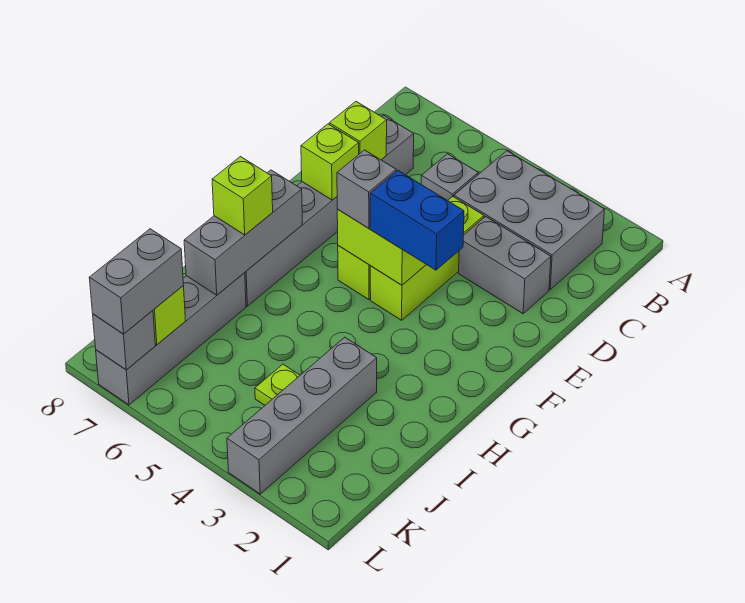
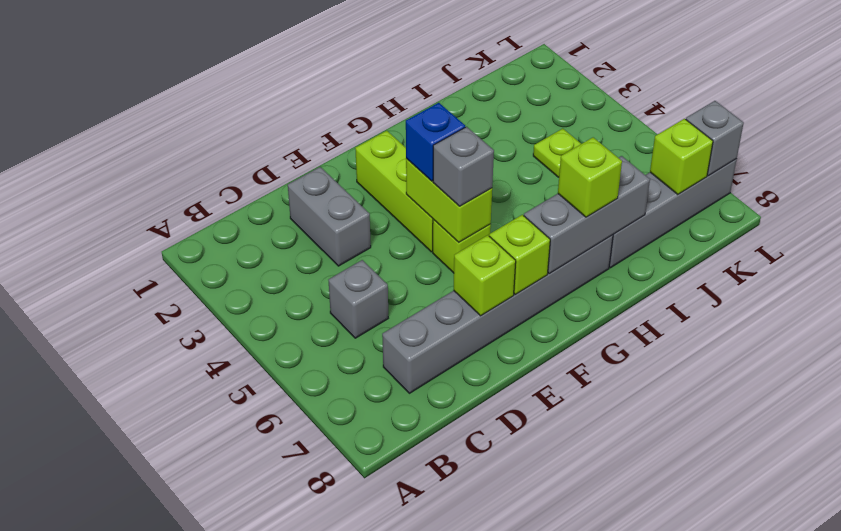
grey brick B2:C4 level 1 -> none
lime brick D4:F4 level 1 -> lime brick F2:F4 level 1
lime brick D7 level 2 -> lime brick F7 level 2
blue brick F3:F4 level 3 -> blue brick F4 level 3
grey brick I3:L3 level 1 -> none
grey brick K7:L7 level 3 -> none

